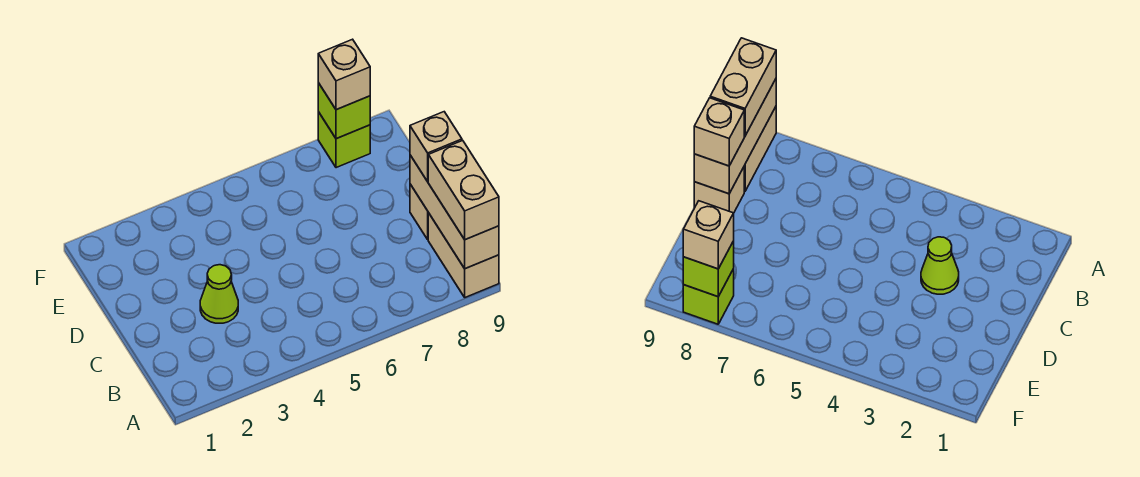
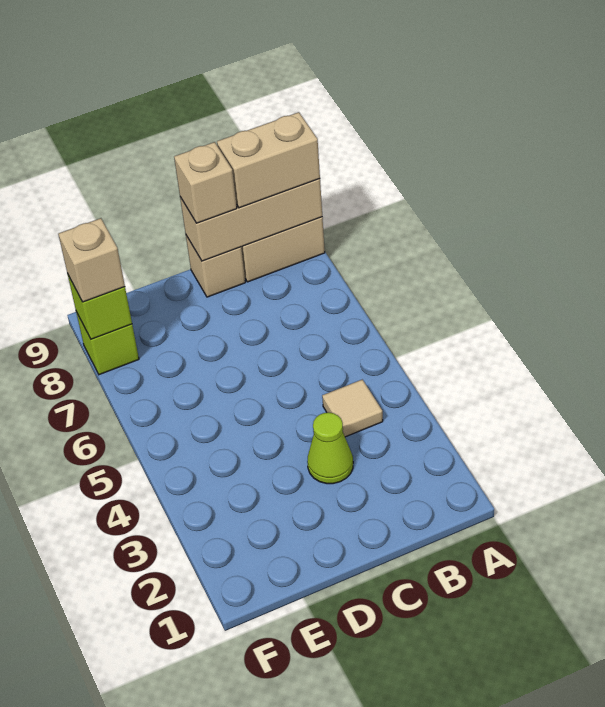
none -> tan tile B4 level 1

